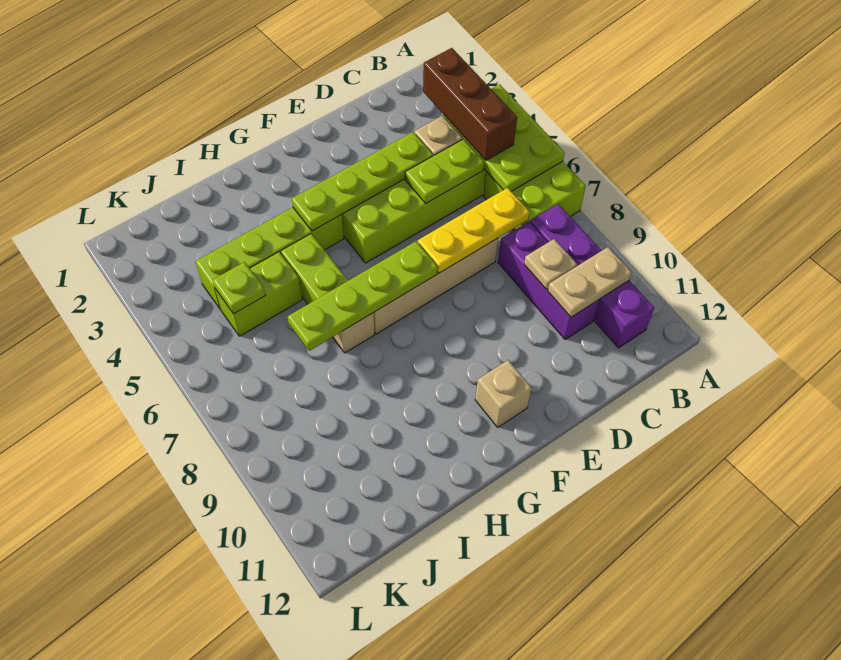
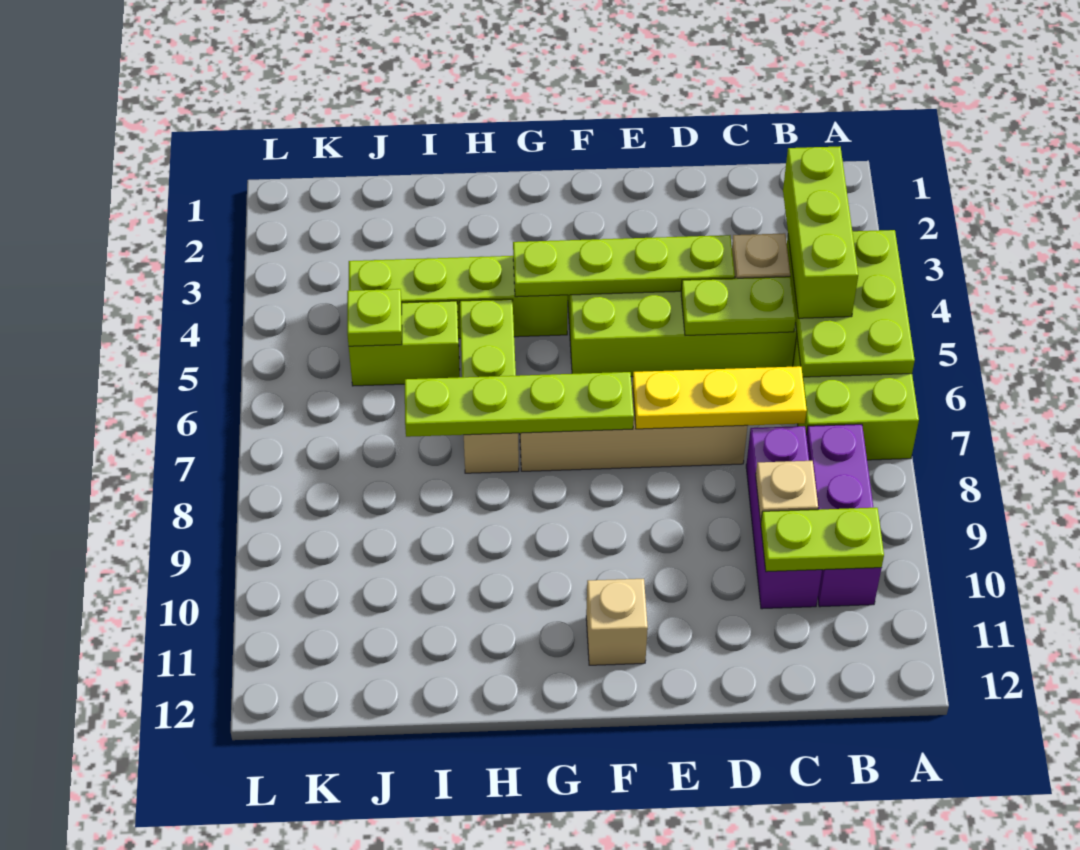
brown brick B3:B5 level 3 -> lime brick B3:B5 level 3
purple brick B8:B11 level 1 -> purple brick B8:B10 level 1
tan plate B10:C10 level 2 -> lime plate B10:C10 level 2

